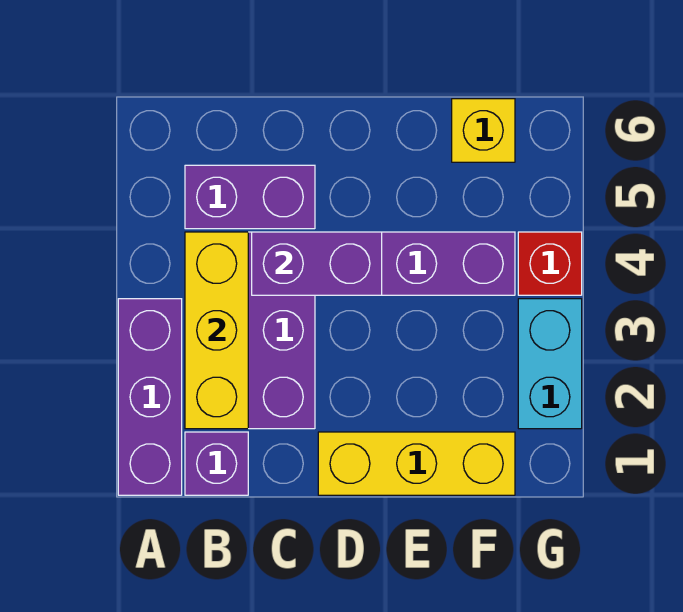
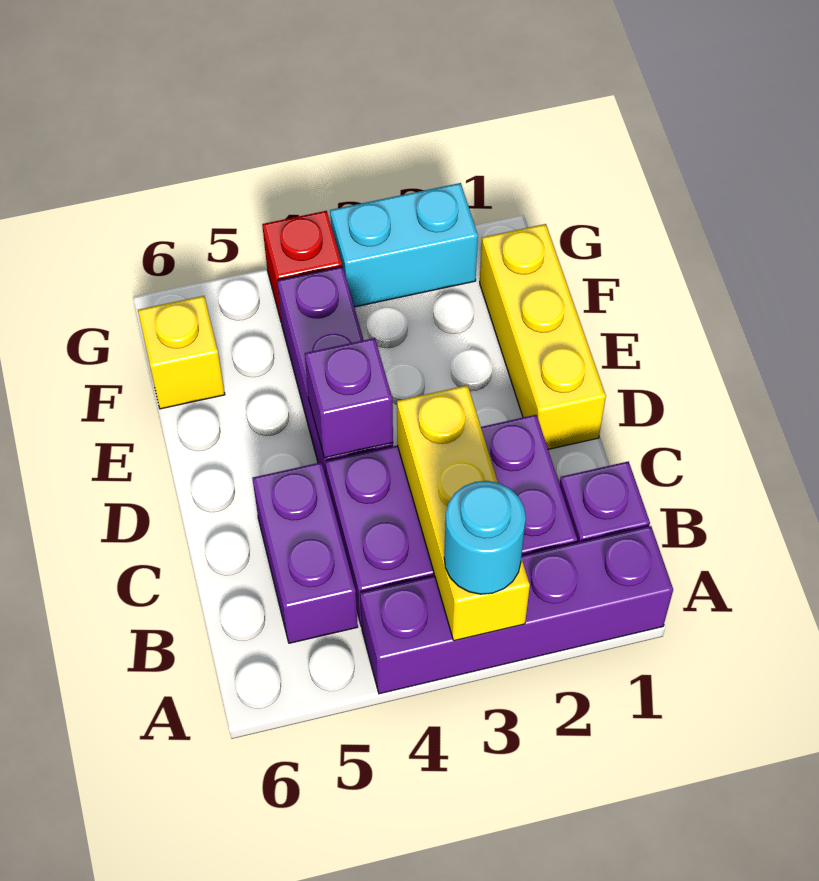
purple brick A1:A3 level 1 -> purple brick A1:A4 level 1
none -> cyan round brick A3 level 3
yellow brick B2:B4 level 2 -> yellow brick A3:C3 level 2
purple brick C4:D4 level 2 -> purple brick D4 level 2

